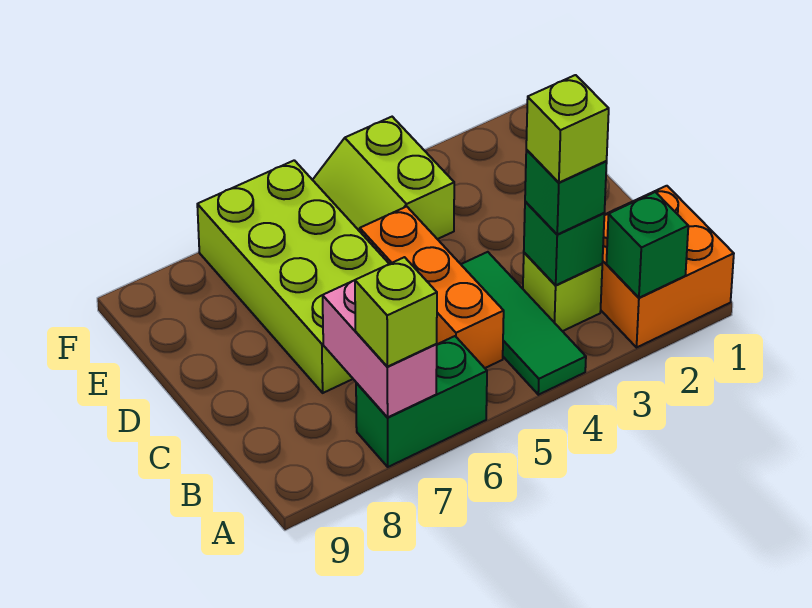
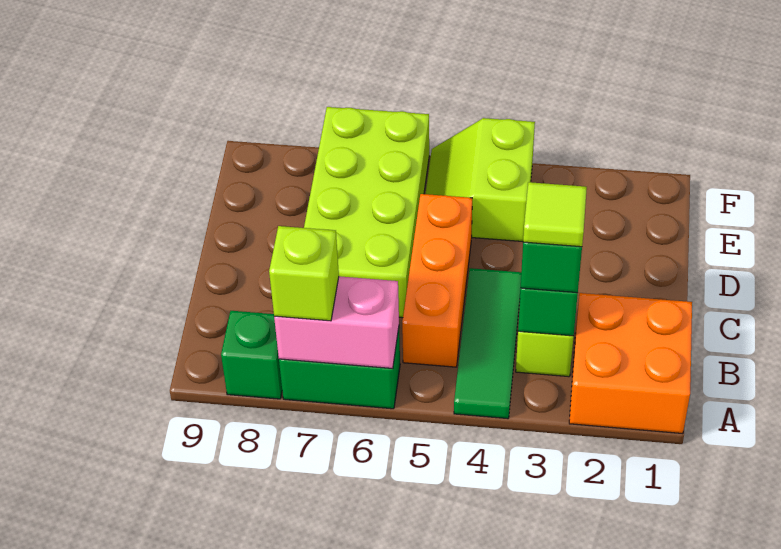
green brick A2 level 2 -> green brick A8 level 1
pink brick A7:B7 level 2 -> pink brick A6:A7 level 2
lime brick B3 level 4 -> lime tile B3 level 4

